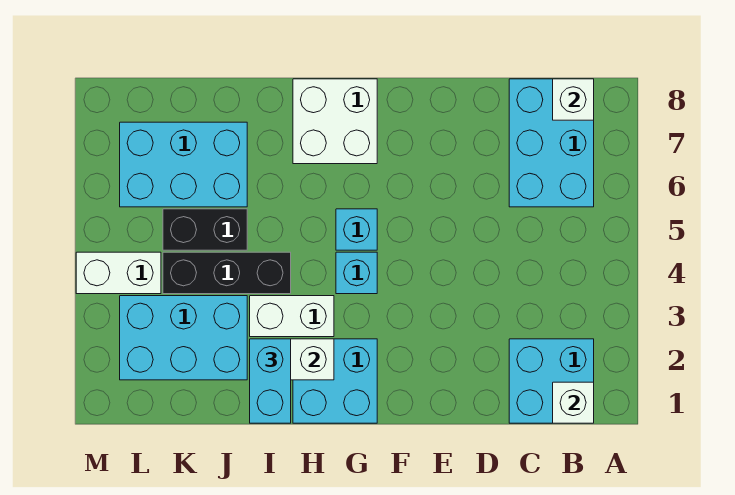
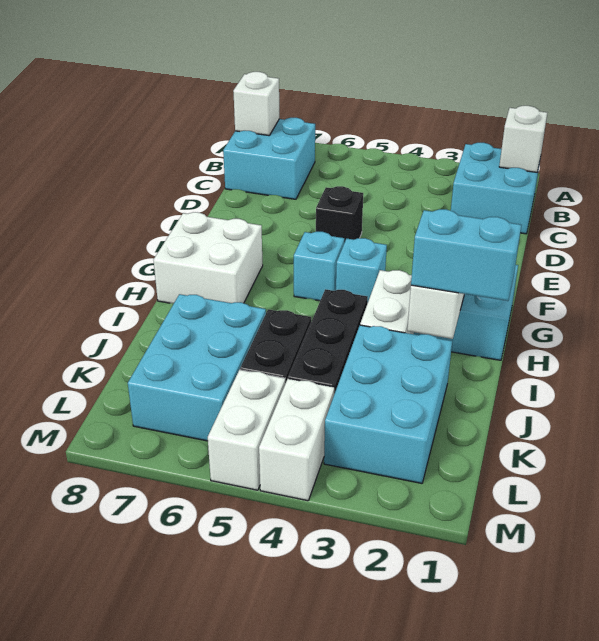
cyan brick B6:C8 level 1 -> cyan brick B7:C8 level 1
none -> black brick E5 level 1
none -> white brick L5:M5 level 1

